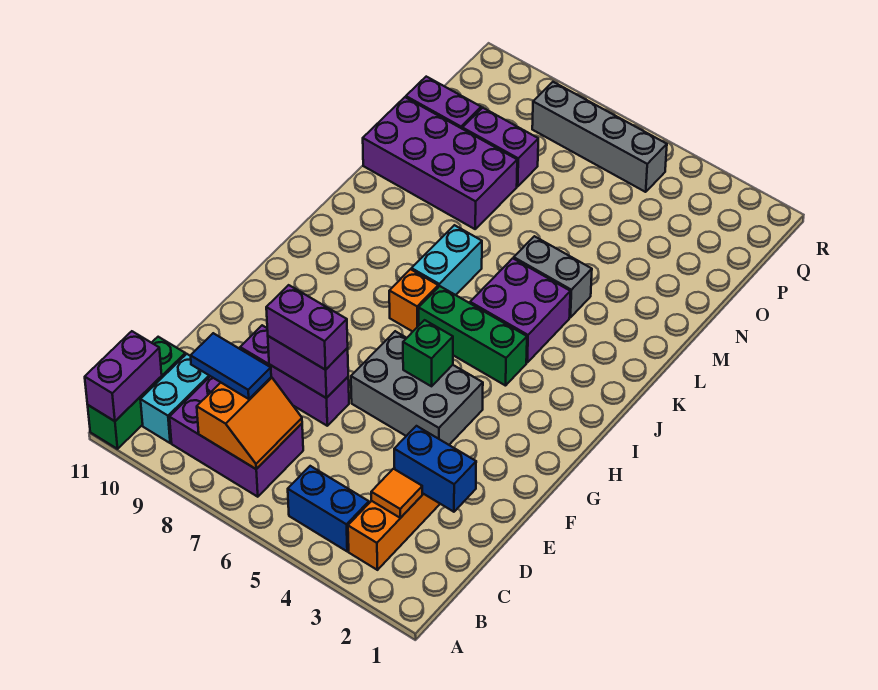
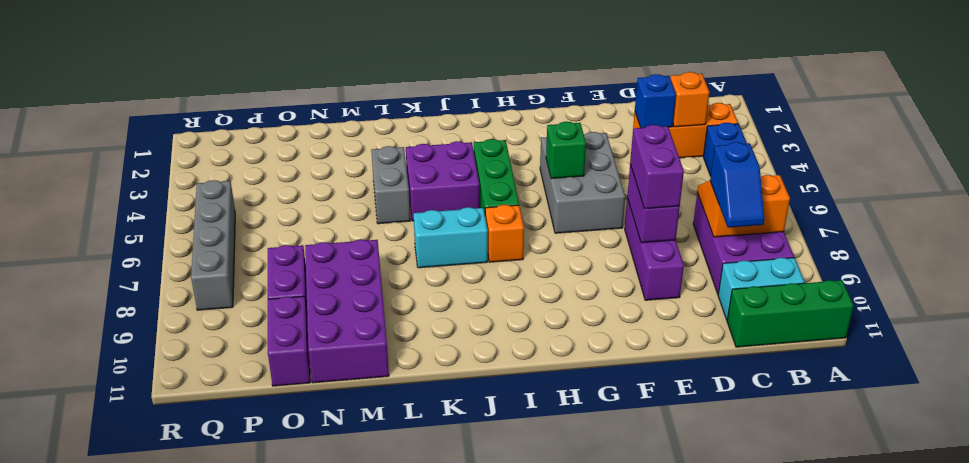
purple brick A11:B11 level 2 -> none
orange tile C3 level 2 -> orange brick C3 level 2
blue tile C8:C9 level 3 -> blue slope C8:C9 level 3 top 8
blue brick D2:D3 level 2 -> blue brick D3 level 2

